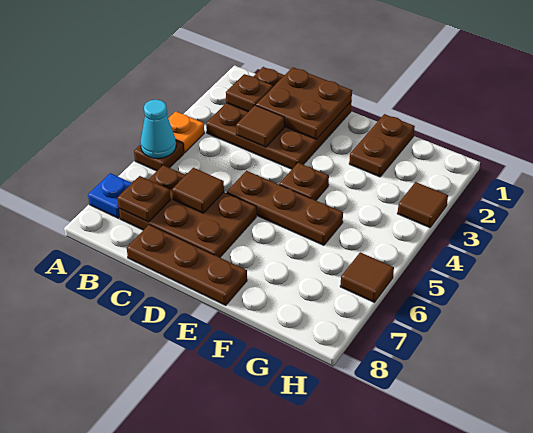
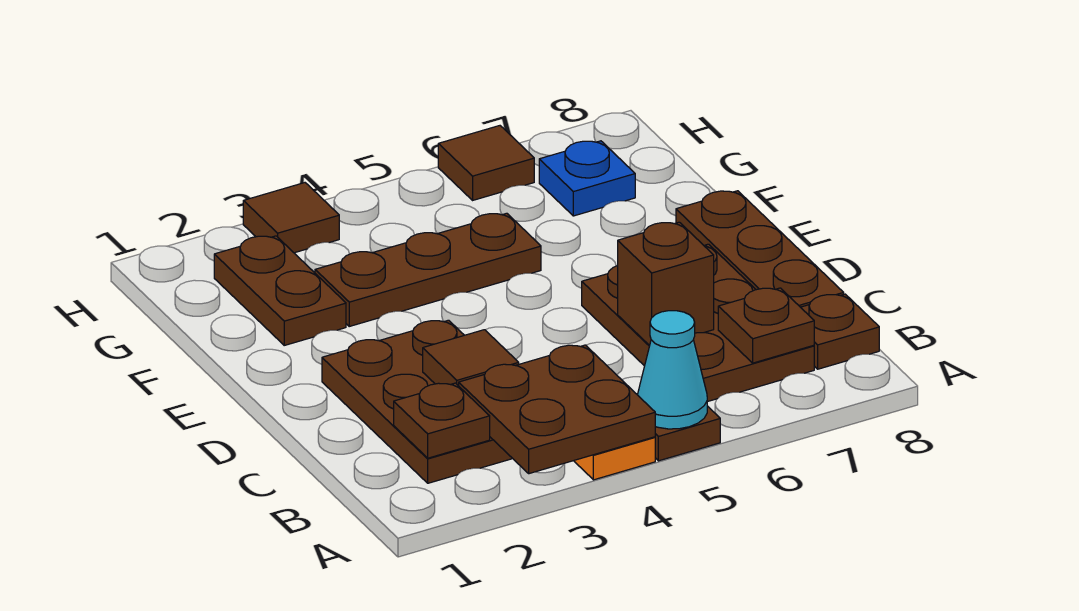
blue plate A7 level 1 -> blue plate G7 level 1
brown plate B1:D3 level 1 -> brown plate B2:D3 level 1
brown plate C1:D2 level 2 -> brown plate A3:B4 level 2
brown tile C6 level 2 -> brown brick C6 level 2
brown plate D5:F5 level 1 -> brown plate F3:F5 level 1
brown plate E4 level 1 -> brown plate B8 level 1
brown plate F1:F2 level 1 -> brown plate F2:G2 level 1

